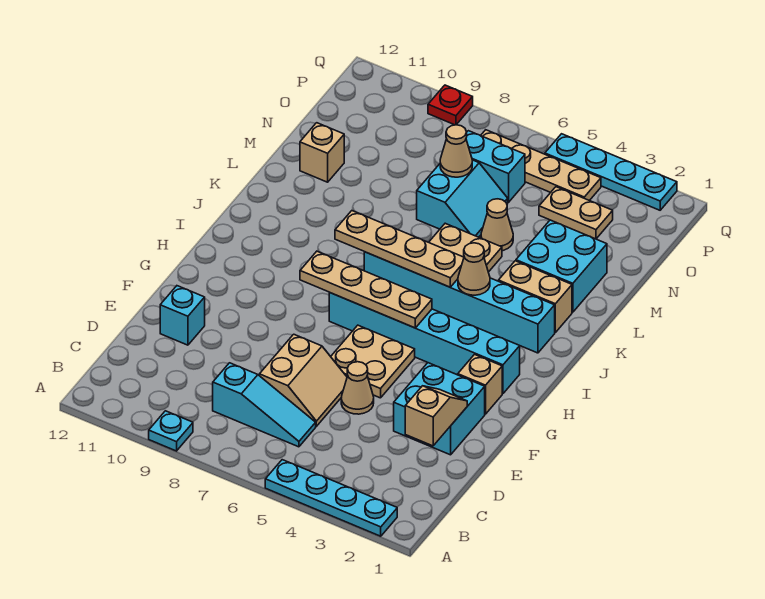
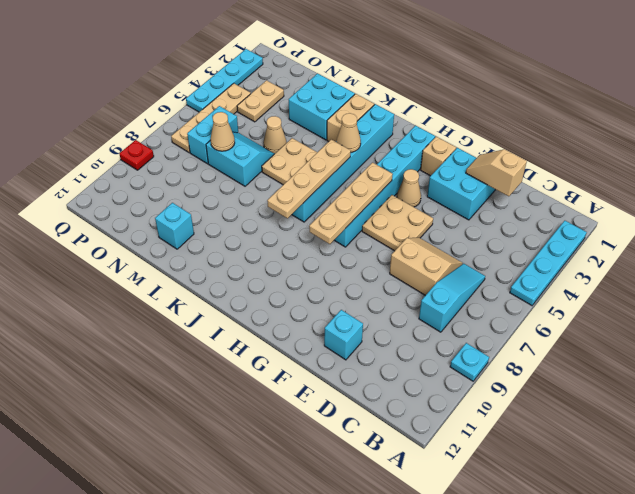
tan cone E5 level 1 -> tan cone G4 level 1
tan brick M11 level 1 -> cyan brick M11 level 1

